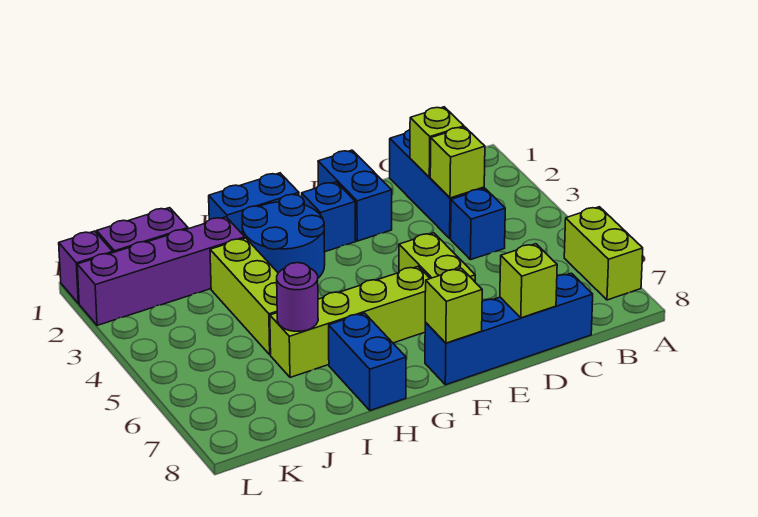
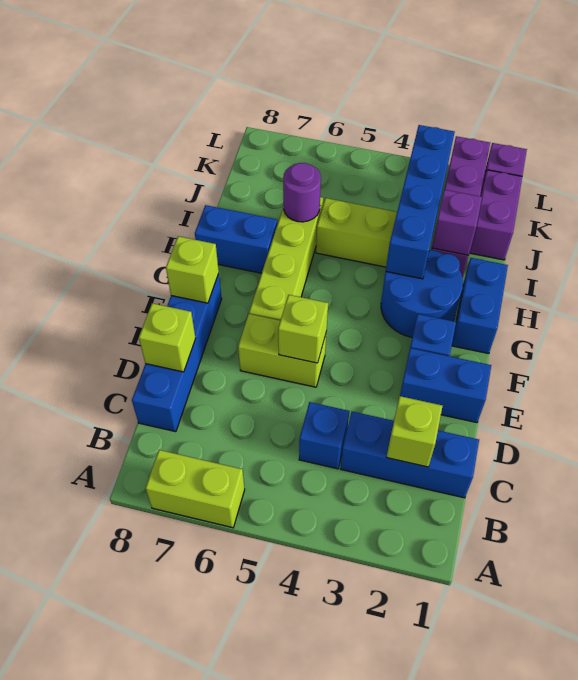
lime brick C3 level 2 -> lime brick E5 level 2
none -> blue brick H3:K3 level 2
none -> purple brick I2 level 2

